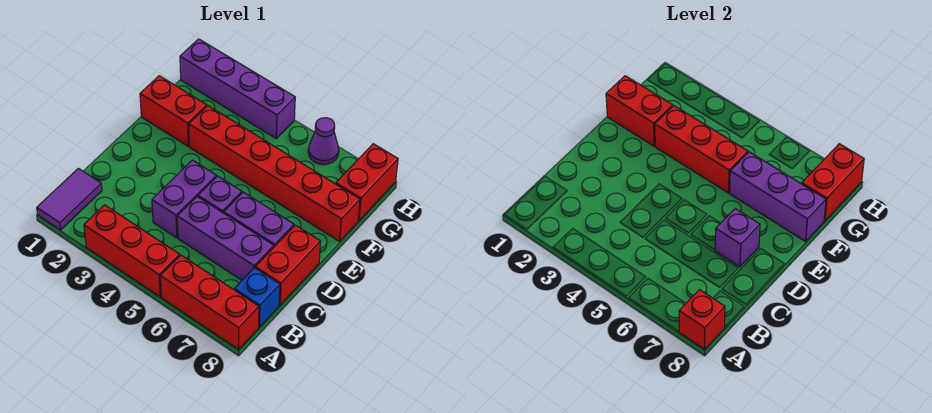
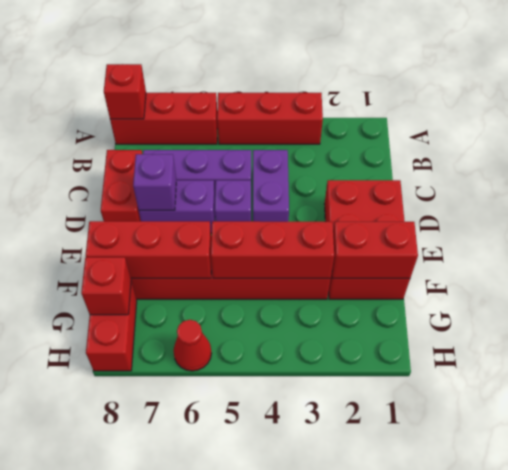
purple tile A1:B1 level 1 -> none
blue brick B8 level 1 -> none
red brick F1:F2 level 1 -> red brick D1:F2 level 1
purple brick F6:F8 level 2 -> red brick F6:F8 level 2
red brick G8:H8 level 2 -> red brick G8 level 2
purple brick H1:H4 level 1 -> none
purple cone H6 level 1 -> red cone H6 level 1

